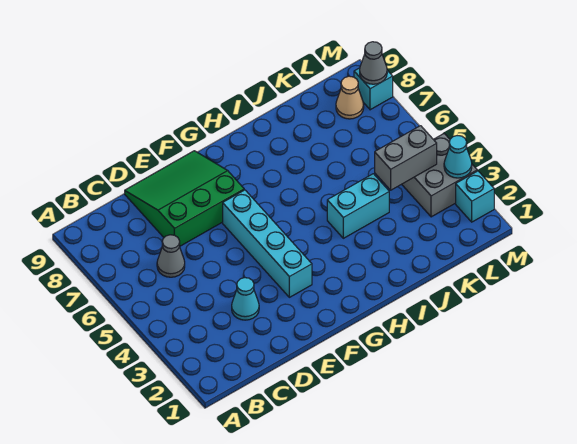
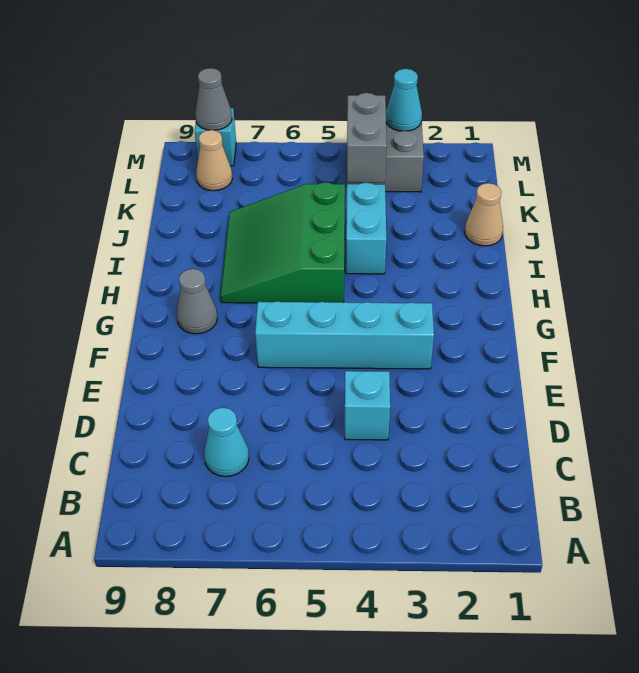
grey cone C6 level 1 -> grey cone G8 level 1
cyan cone D3 level 1 -> cyan cone C7 level 1
green slope D7:F9 level 1 top 7 -> green slope H5:J7 level 1 top 5
none -> tan cone J1 level 1
cyan brick M2 level 1 -> cyan brick D4 level 1

